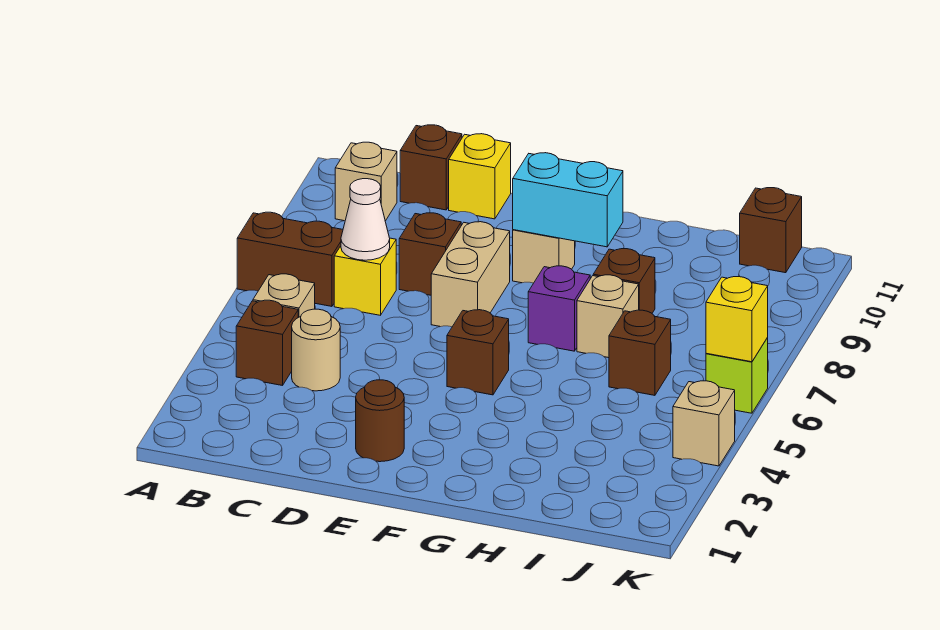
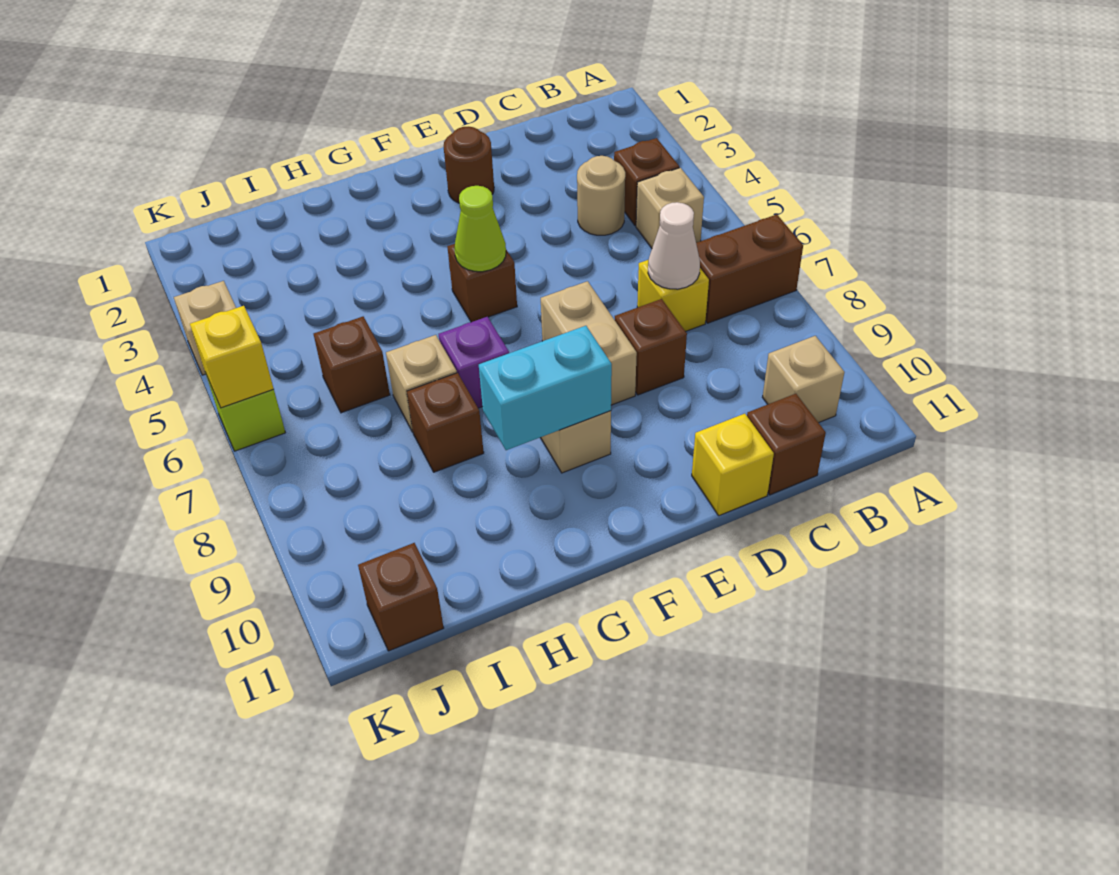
none -> lime cone F5 level 2

